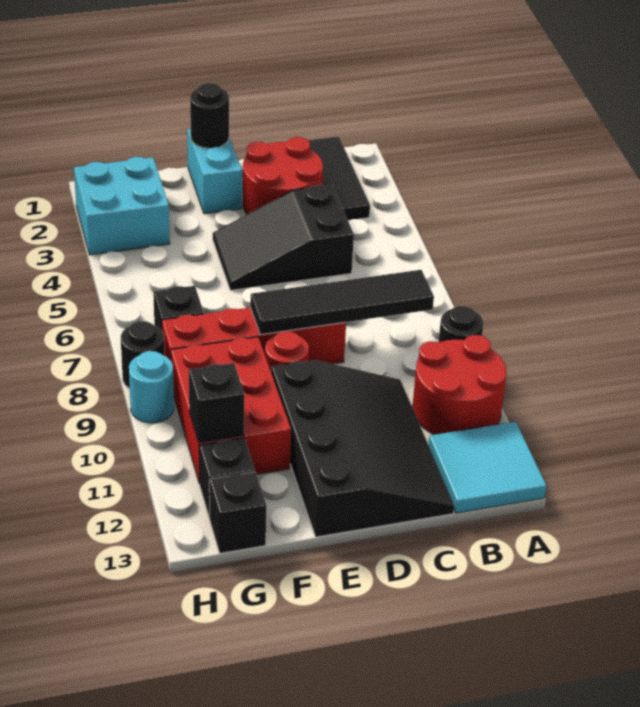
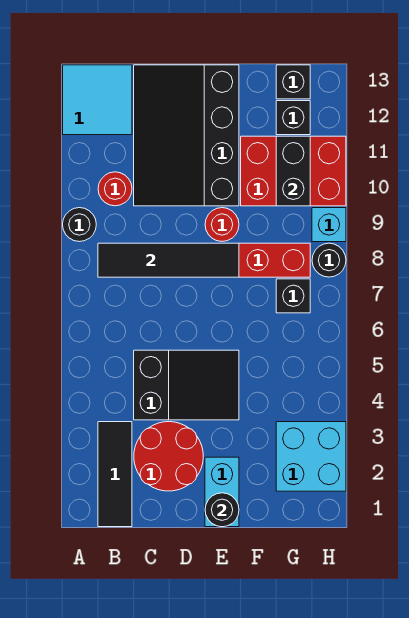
red round brick A10:B11 level 1 -> red round brick B10 level 1
red brick F9:G11 level 1 -> red brick F10:H11 level 1
black brick G11 level 2 -> black brick G10:G11 level 2
cyan round brick H9 level 1 -> cyan brick H9 level 1

